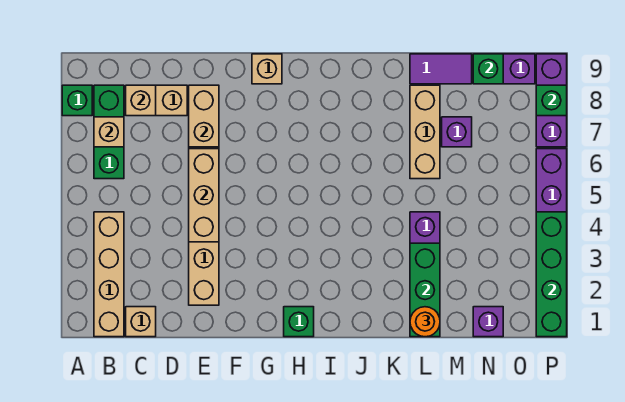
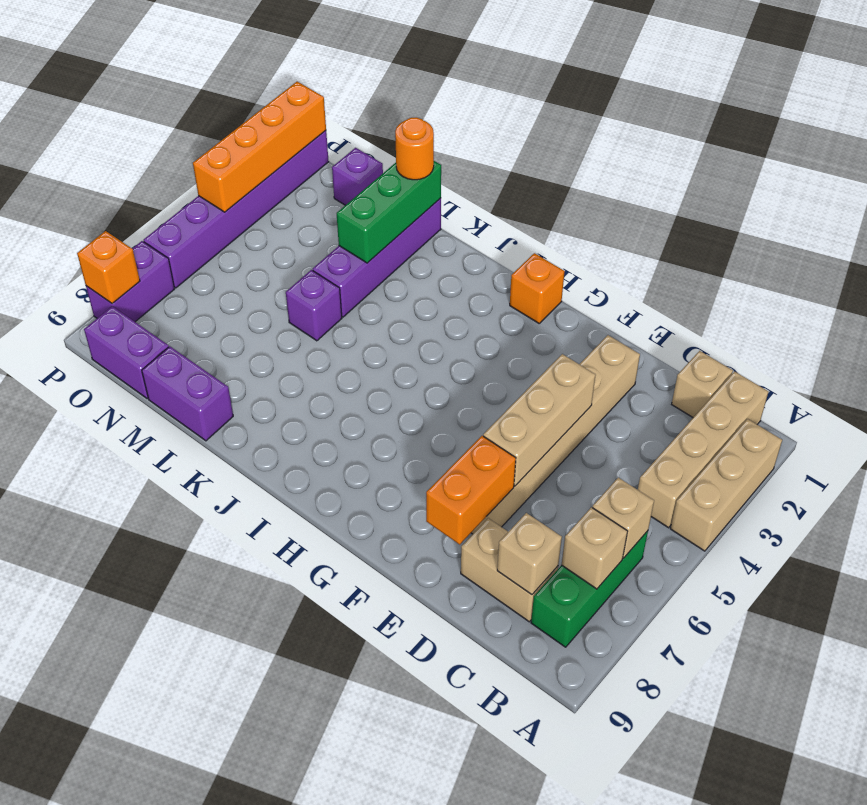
green brick A8 level 1 -> none
tan brick E7:E8 level 2 -> orange brick E7:E8 level 2
tan brick G9 level 1 -> tan brick B6 level 2
green brick H1 level 1 -> orange brick H1 level 1
tan brick L6:L8 level 1 -> tan brick A2:A4 level 1
purple tile L9:M9 level 1 -> purple brick L9:M9 level 1
purple brick M7 level 1 -> purple brick L5 level 1
green brick N9 level 2 -> none
green brick P1:P4 level 2 -> orange brick P1:P4 level 2
purple brick P7:P9 level 1 -> purple brick P7:P8 level 1
green brick P8 level 2 -> orange brick P8 level 2

